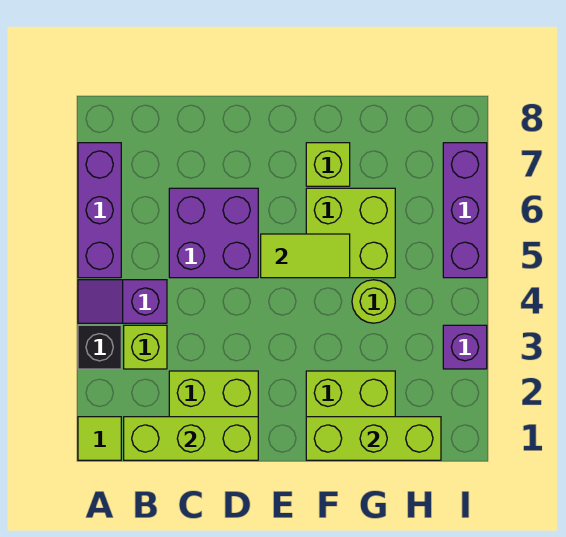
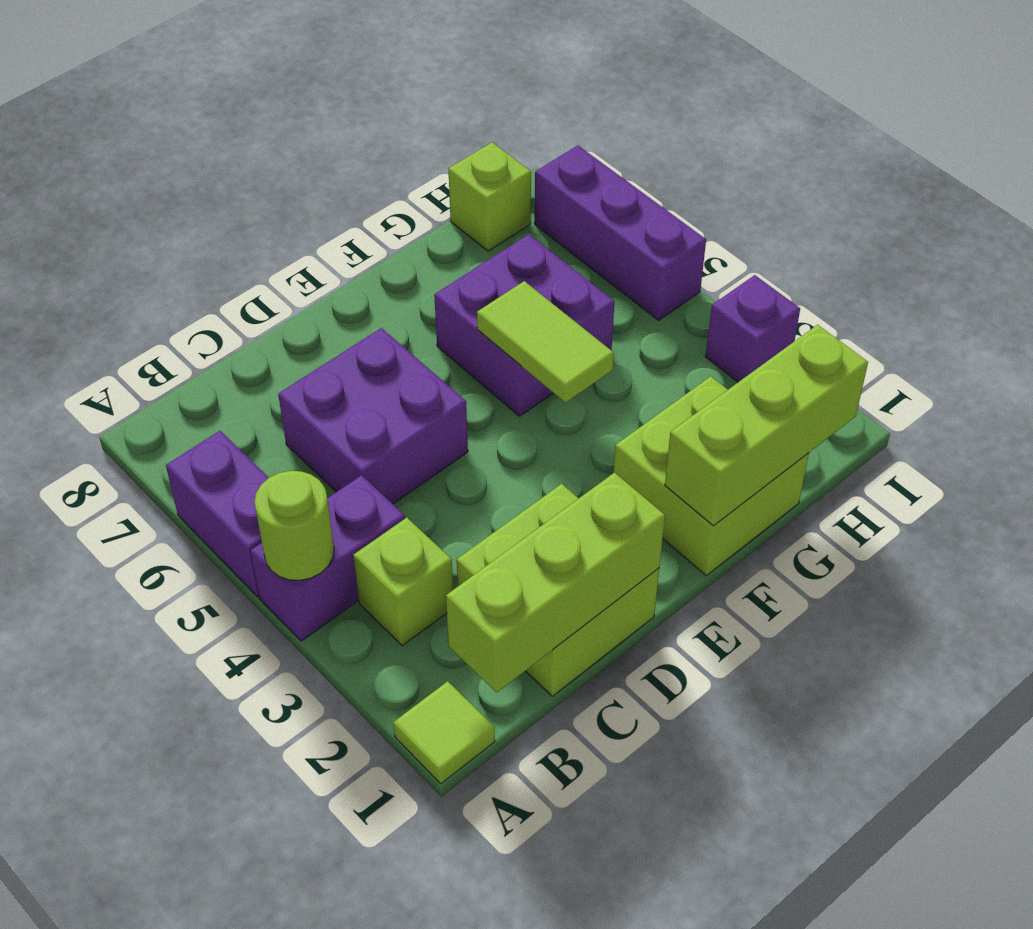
black brick A3 level 1 -> none
purple slope A4:B4 level 1 top B -> purple brick A4:B4 level 1
purple brick A5:A7 level 1 -> purple brick A5:A6 level 1
lime tile E5:F5 level 2 -> lime tile F4:F5 level 2
lime brick F5:G6 level 1 -> purple brick F5:G6 level 1
lime brick F7 level 1 -> lime brick H8 level 1
lime round brick G4 level 1 -> lime round brick A4 level 2

